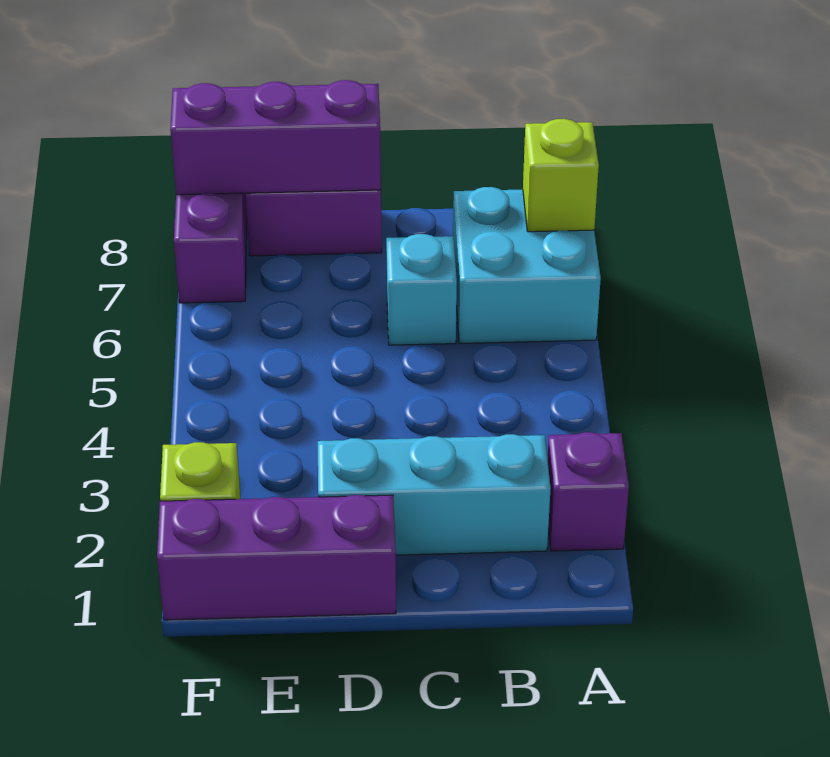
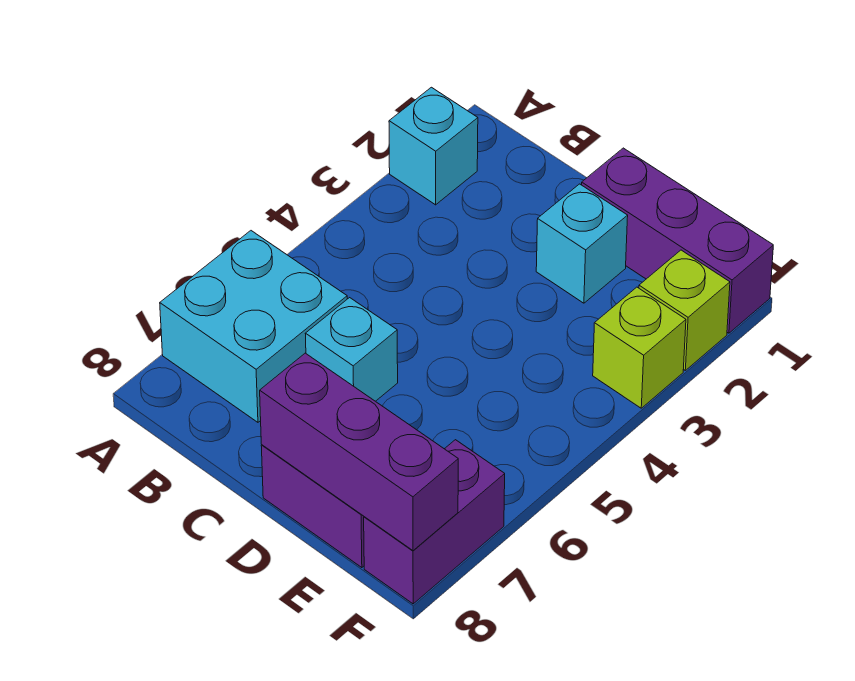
purple brick A2 level 1 -> cyan brick A2 level 1
lime brick A7 level 2 -> lime brick F3 level 1
cyan brick B2:D2 level 1 -> cyan brick D2 level 1

